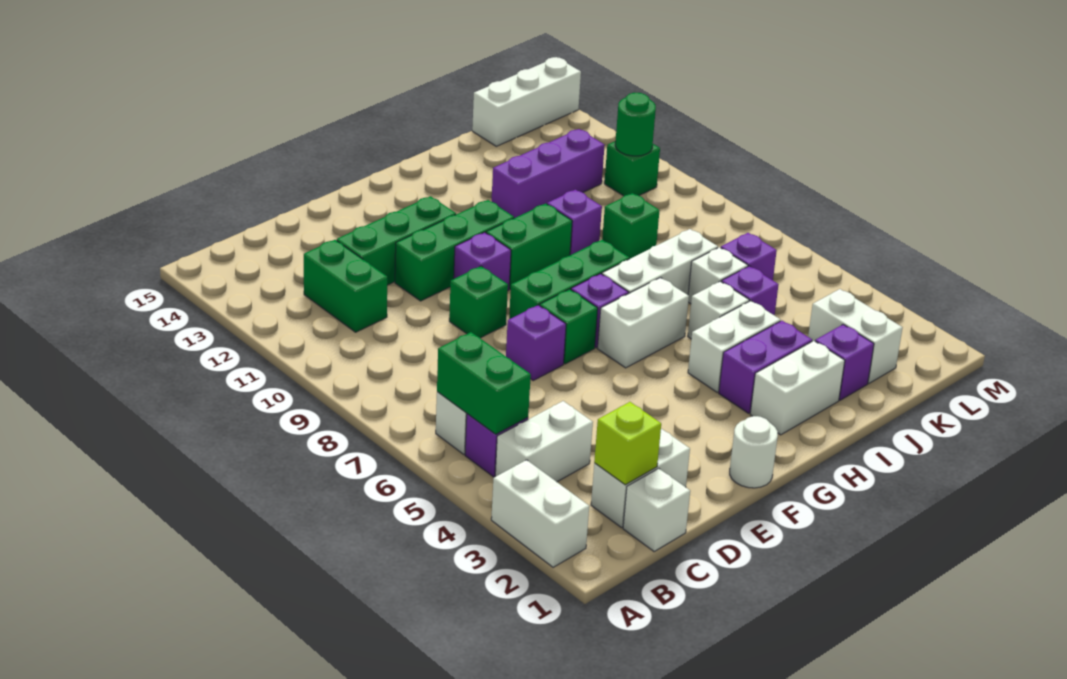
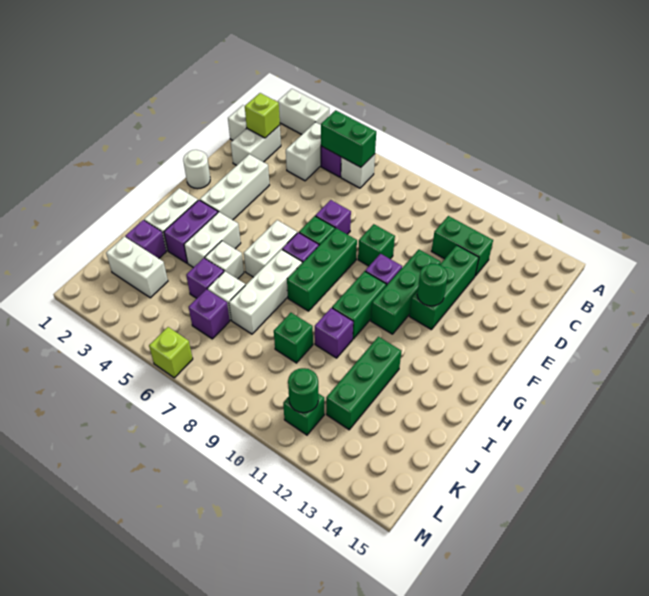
none -> green round brick F12 level 2
purple brick I12:K12 level 1 -> green brick I12:K12 level 1
white brick K15:M15 level 1 -> white brick E3:G3 level 1
none -> lime brick M6 level 1

